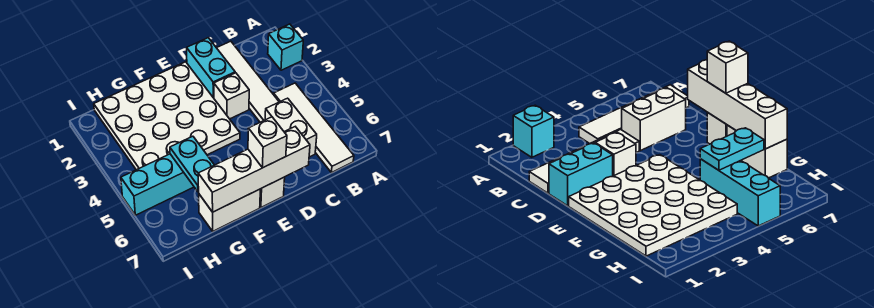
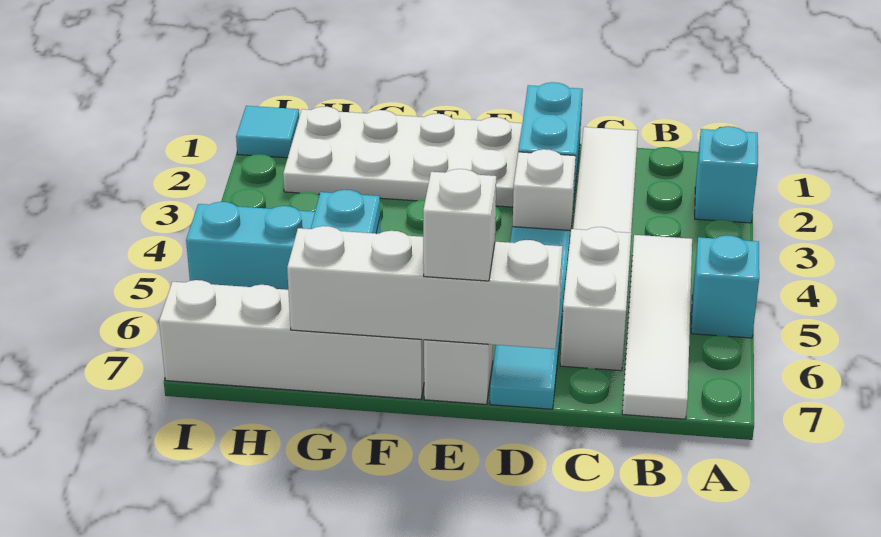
none -> cyan brick A5 level 1
none -> cyan tile D4:D7 level 1
white plate E1:H4 level 1 -> white plate E1:H2 level 1
white brick F7:G7 level 1 -> white brick F7:I7 level 1
none -> cyan tile I1 level 1

